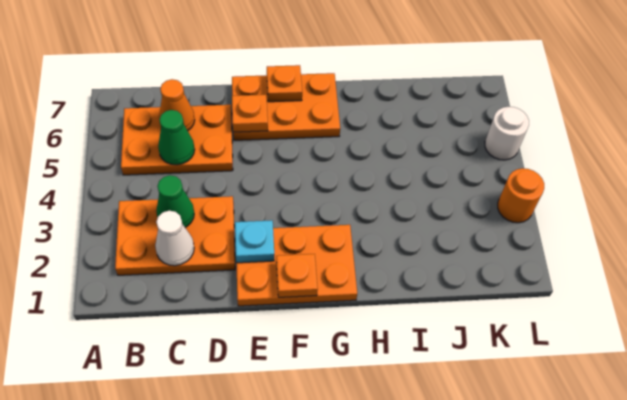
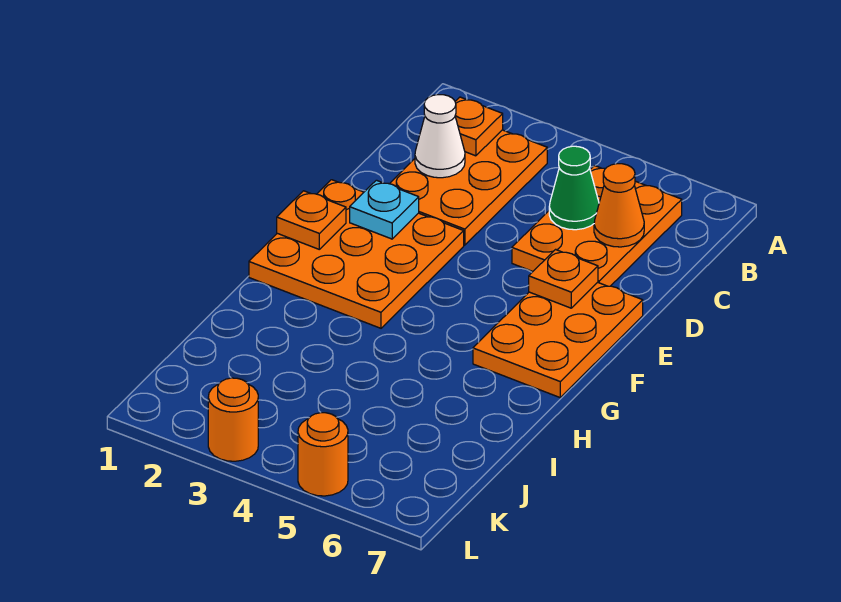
green cone C3 level 2 -> none
orange plate E1:G2 level 1 -> orange plate E1:G3 level 1
orange plate F7 level 2 -> orange plate B2 level 2
white round brick L5 level 1 -> orange round brick L5 level 1

